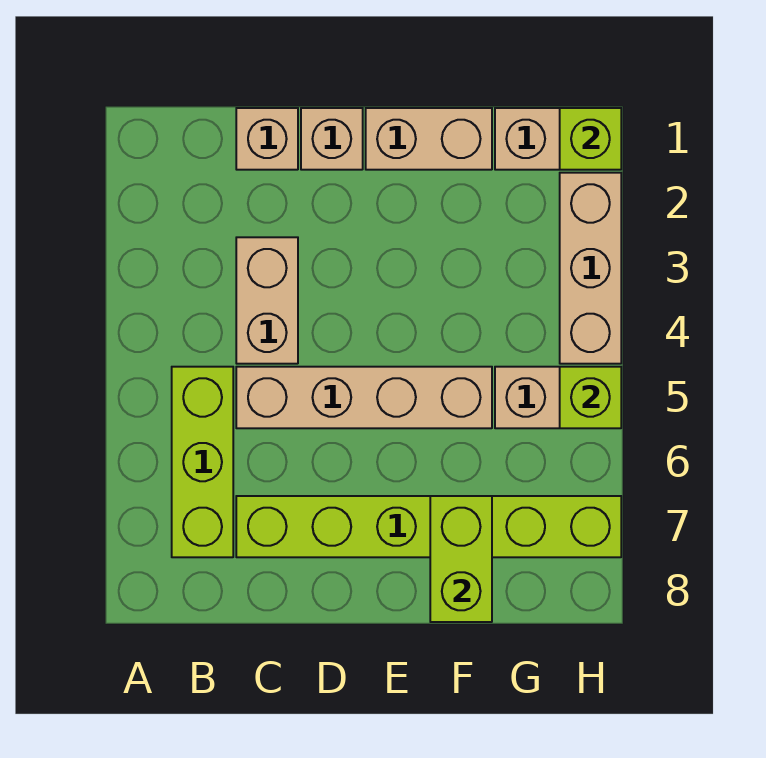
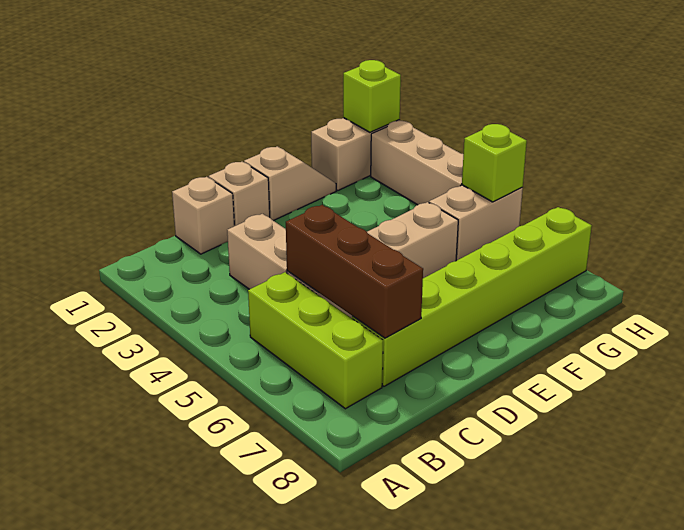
none -> brown brick C5:C7 level 2
tan brick E1:F1 level 1 -> tan slope E1:F1 level 1 top E
lime brick F7:F8 level 2 -> none

